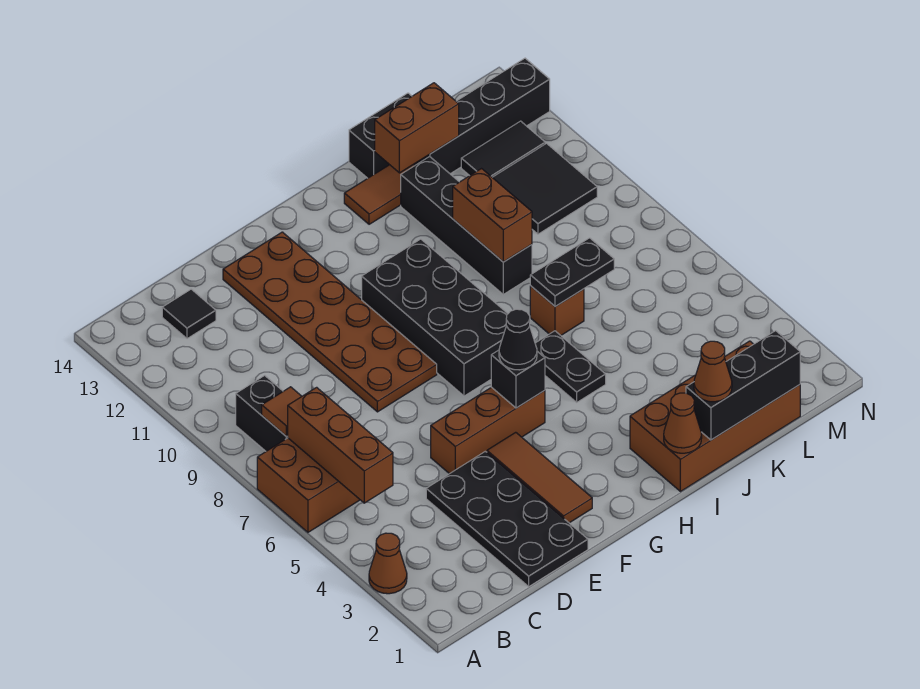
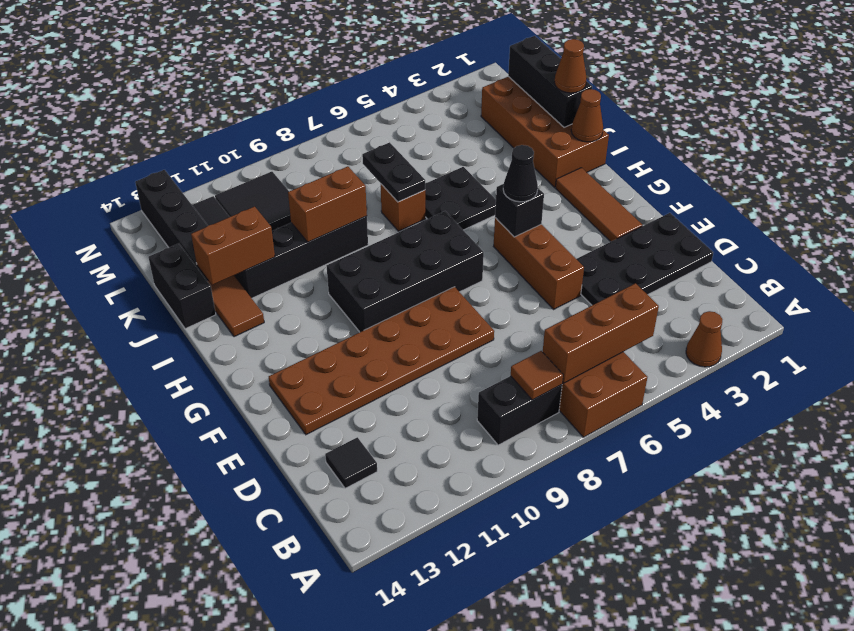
brown tile F2:F4 level 1 -> brown tile F2:H2 level 1
black plate I5:I6 level 1 -> black plate I5:J6 level 1
brown brick J13:K13 level 2 -> brown brick J12:J13 level 2

